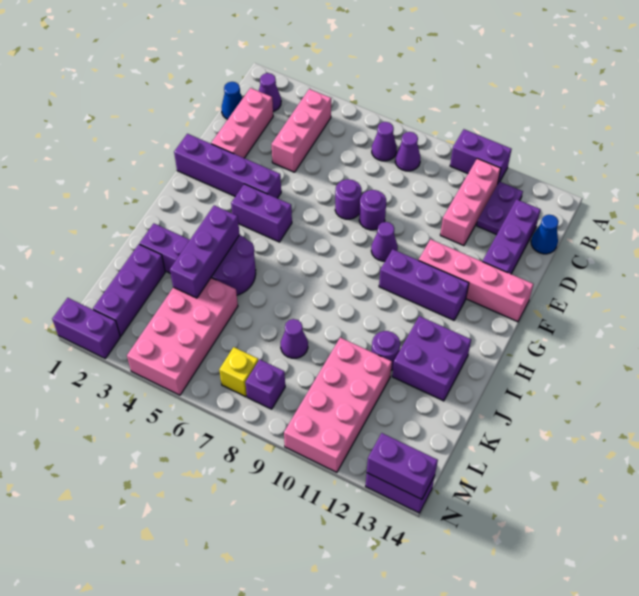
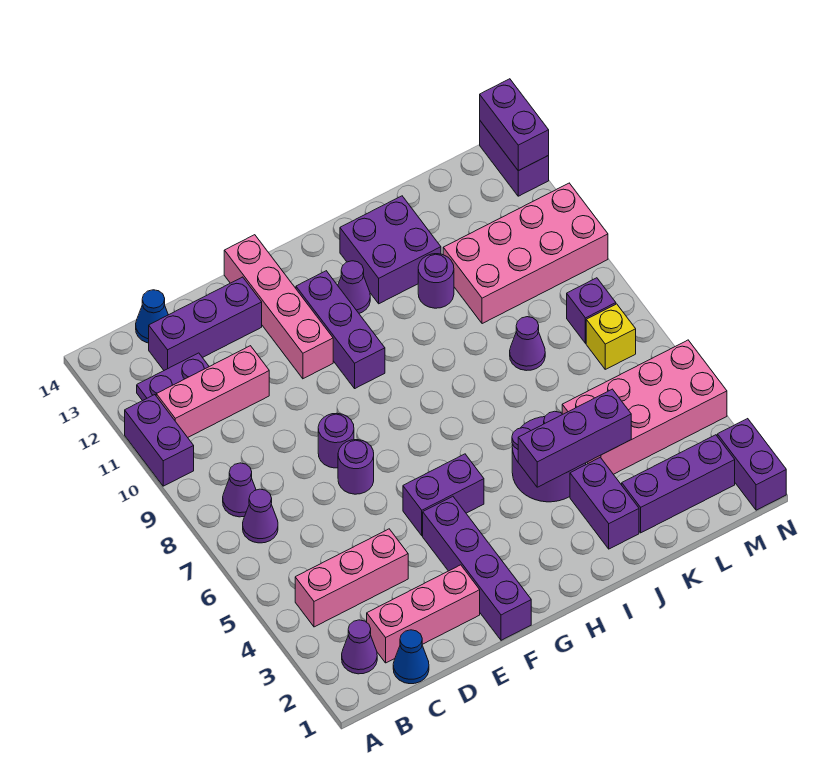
purple cone F9 level 1 -> purple cone H12 level 1
purple brick G4:G5 level 1 -> purple brick F5:G5 level 1

